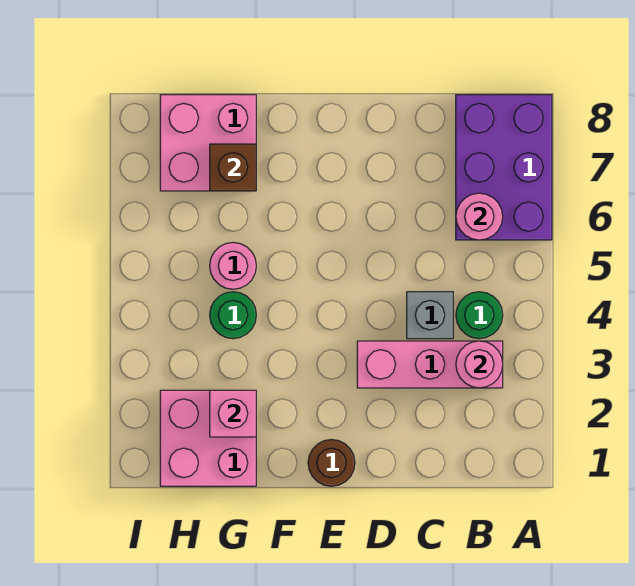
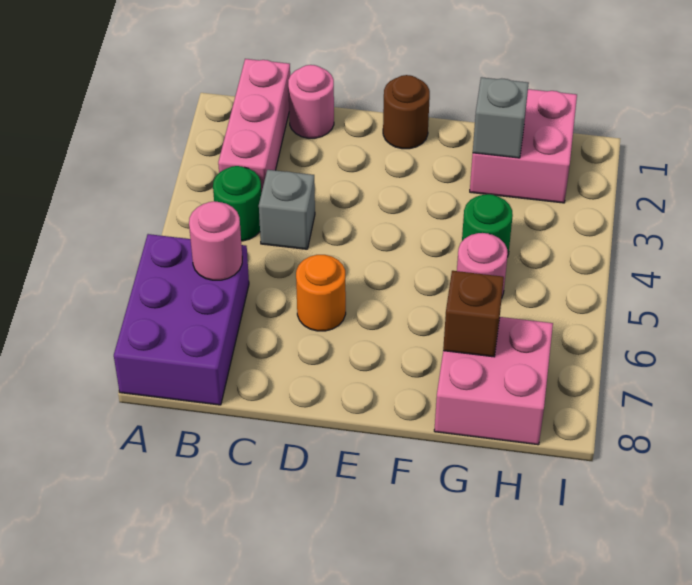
pink brick B3:D3 level 1 -> pink brick B1:B3 level 1
pink round brick B3 level 2 -> pink round brick C1 level 1
none -> orange round brick D6 level 1
pink brick G2 level 2 -> grey brick G2 level 2

